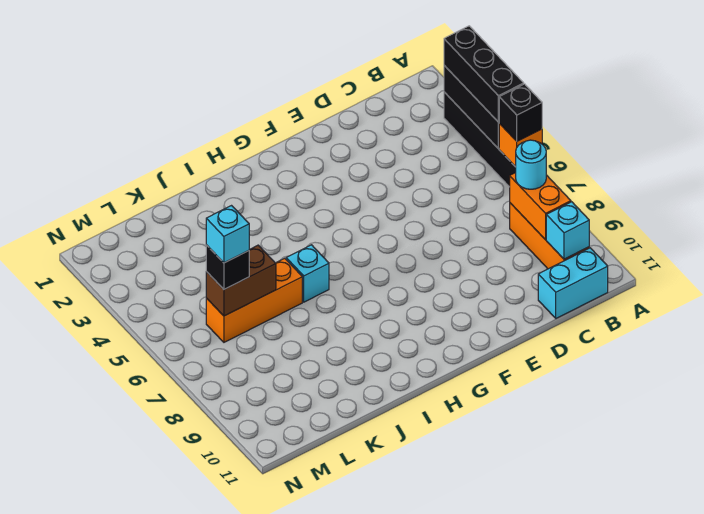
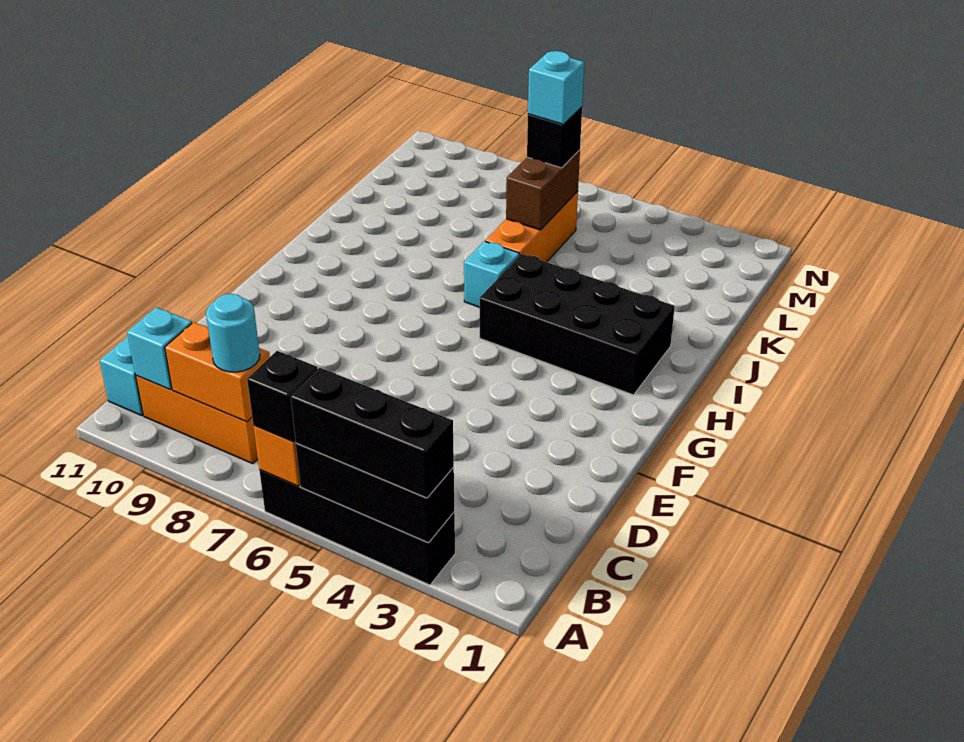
none -> black brick H2:I5 level 1

